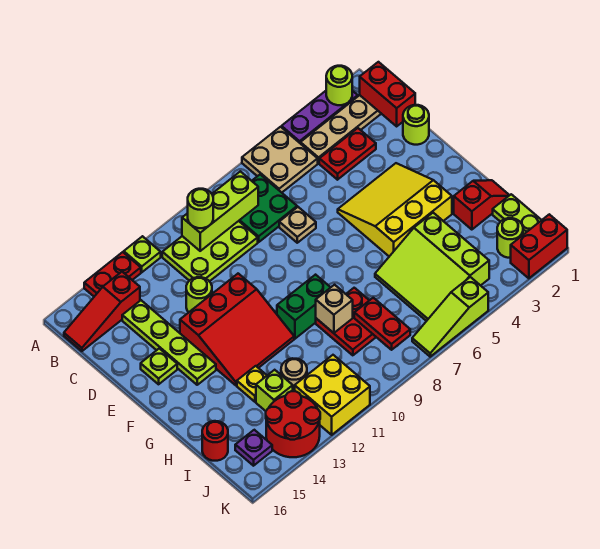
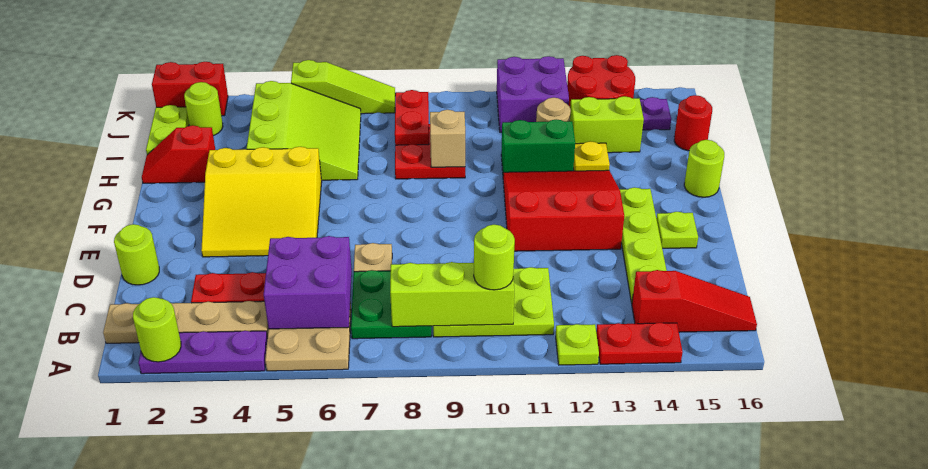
red brick B1:C1 level 2 -> none
none -> purple brick B5:C6 level 2
lime round brick D12 level 1 -> lime round brick G16 level 1
green brick G9:G10 level 1 -> green brick H11:H12 level 1
lime brick I13 level 1 -> lime brick I13:I14 level 1
yellow brick J11:K12 level 1 -> purple brick J11:K12 level 1

